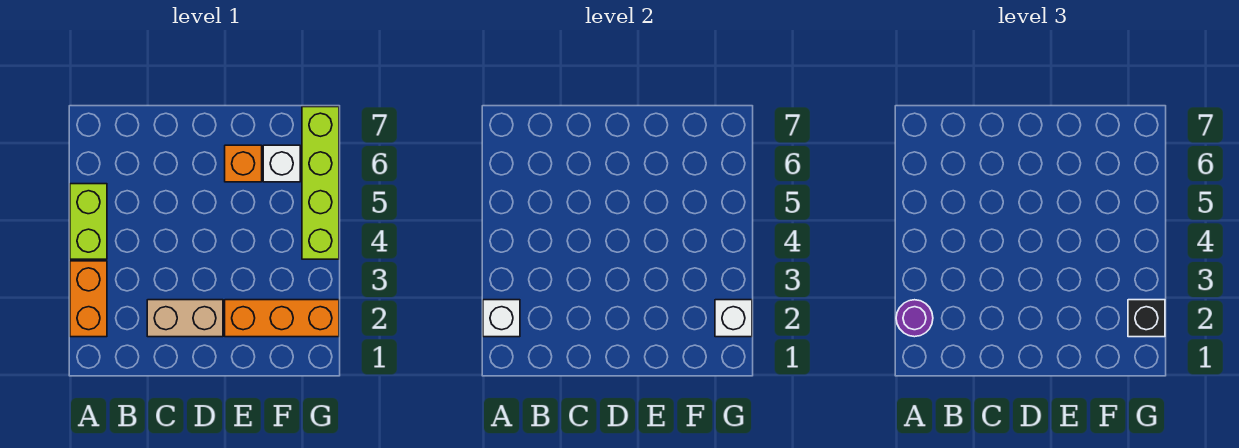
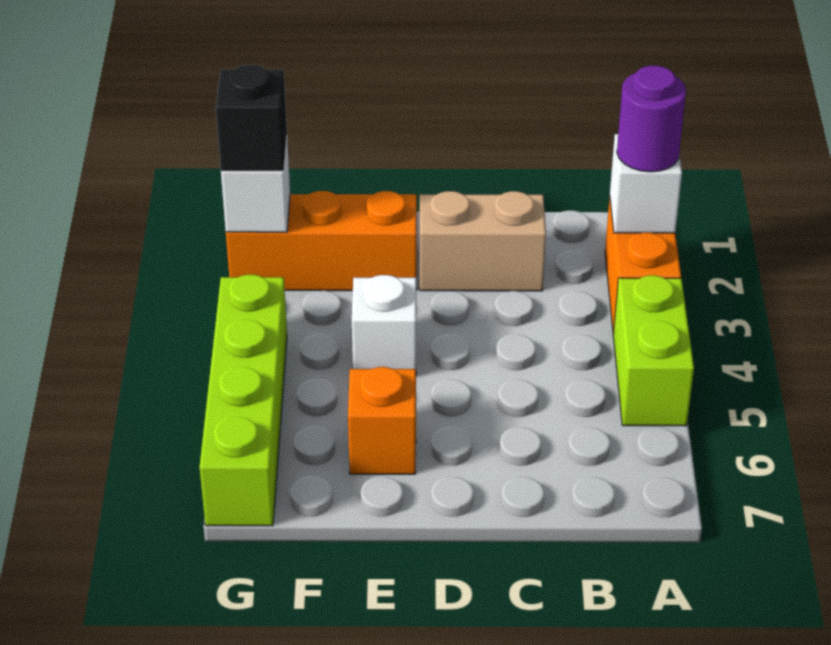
white brick F6 level 1 -> white brick E4 level 1

